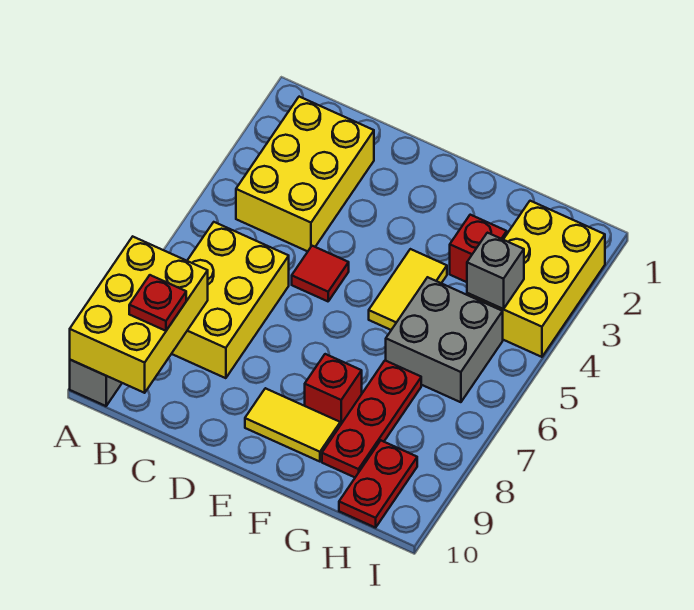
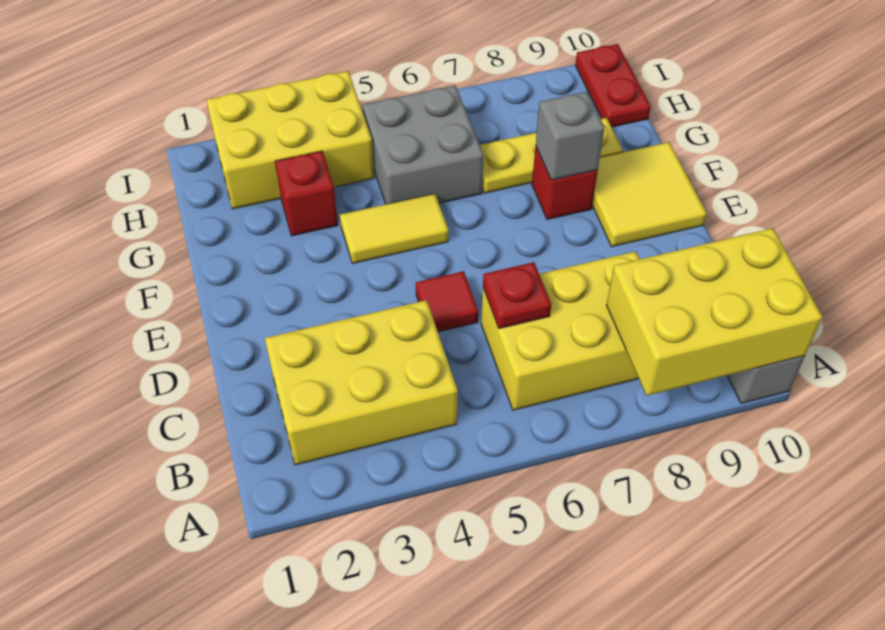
red plate B9 level 3 -> red plate C6 level 2
yellow tile E9:F9 level 1 -> yellow tile E9:F10 level 1
red plate G7:G9 level 1 -> yellow plate G7:G9 level 1
grey brick H4 level 2 -> grey brick F8 level 2
red plate H9:H10 level 1 -> red plate H10:I10 level 1

